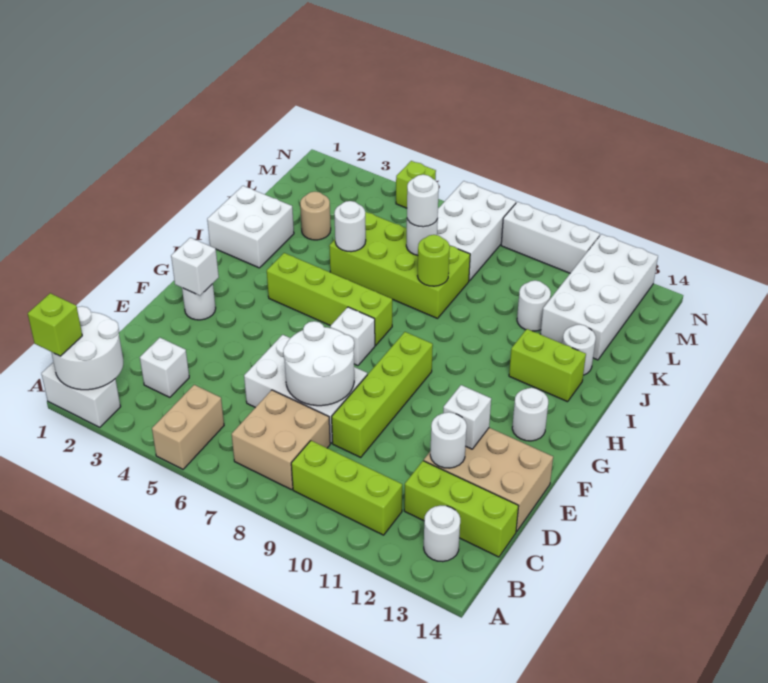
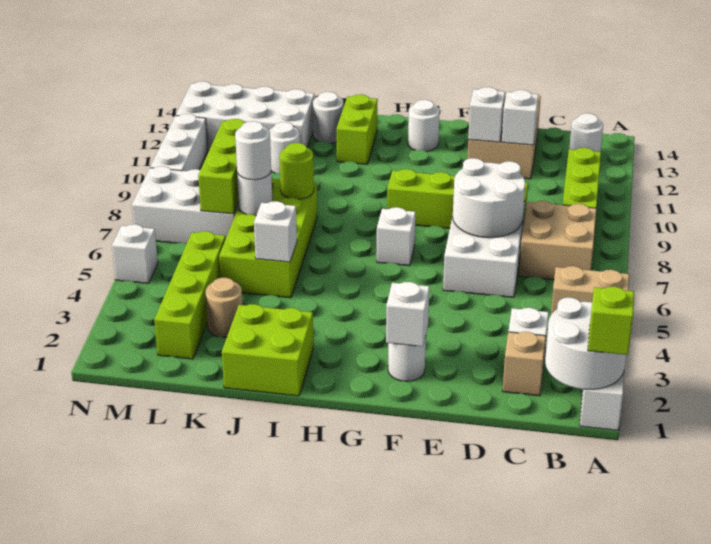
none -> tan brick C2 level 1
lime brick C12:C14 level 1 -> lime brick L7:L9 level 2
white round brick D12 level 2 -> white brick D12 level 2
lime brick H4:H7 level 1 -> lime brick L2:L5 level 1
white brick I1:J2 level 1 -> lime brick I1:J2 level 1
white round brick J5 level 2 -> white brick J5 level 2
lime brick N5 level 1 -> white brick N5 level 1

